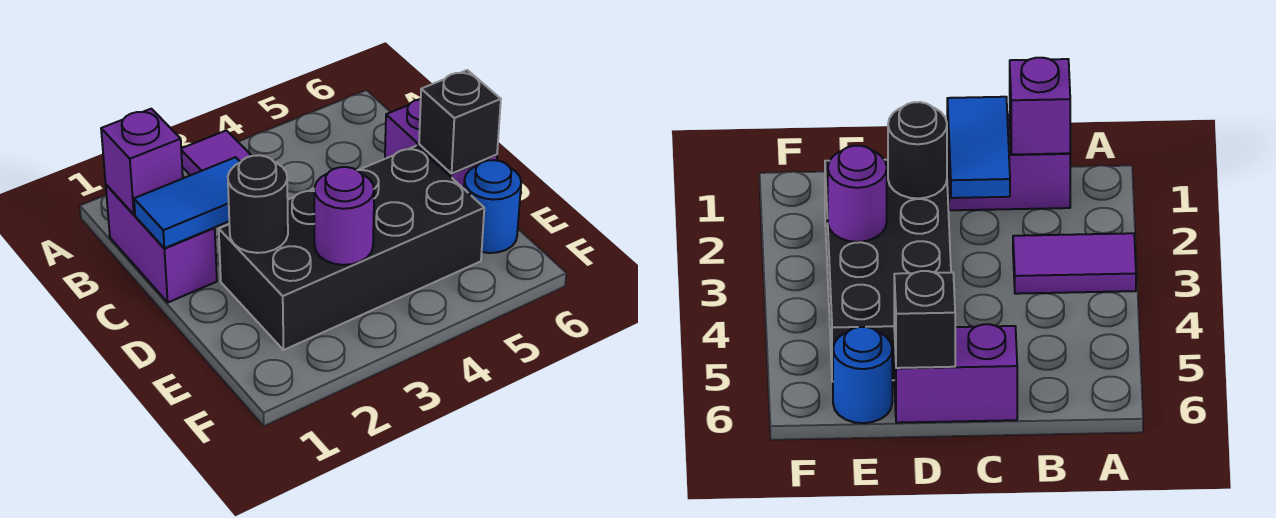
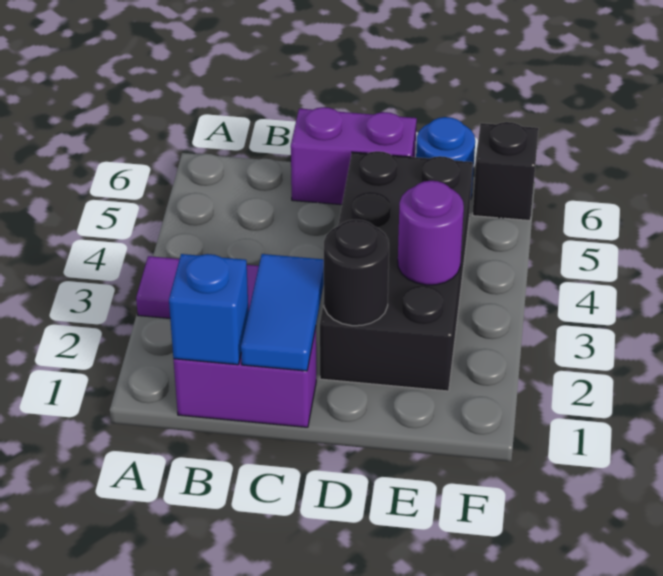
purple brick B1 level 2 -> blue brick B1 level 2
black brick D6 level 2 -> black brick F6 level 1

